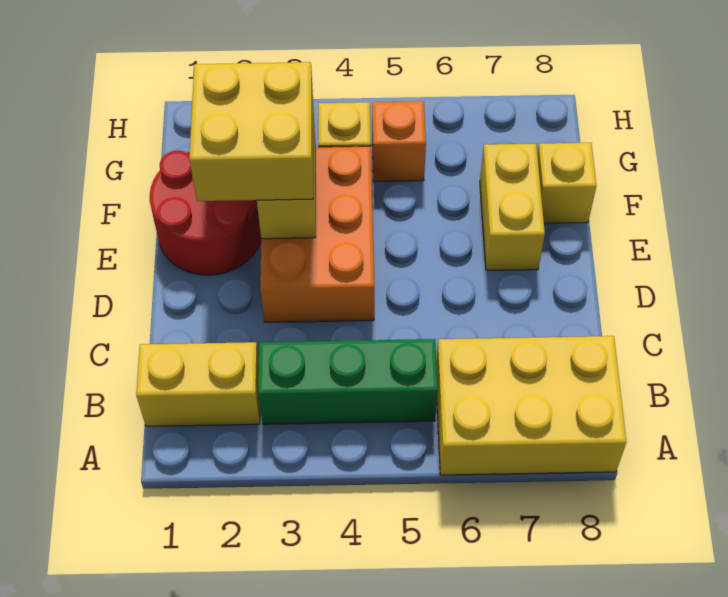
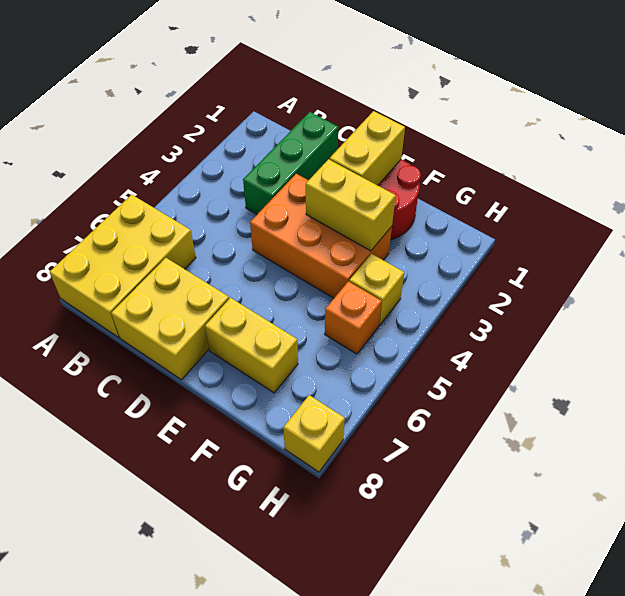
yellow brick B1:B2 level 1 -> yellow brick E1:E2 level 2
green brick B3:B5 level 1 -> green brick C1:C3 level 1
yellow brick E2:F3 level 3 -> yellow brick C7:D8 level 1
yellow brick F8 level 1 -> yellow brick H8 level 1

